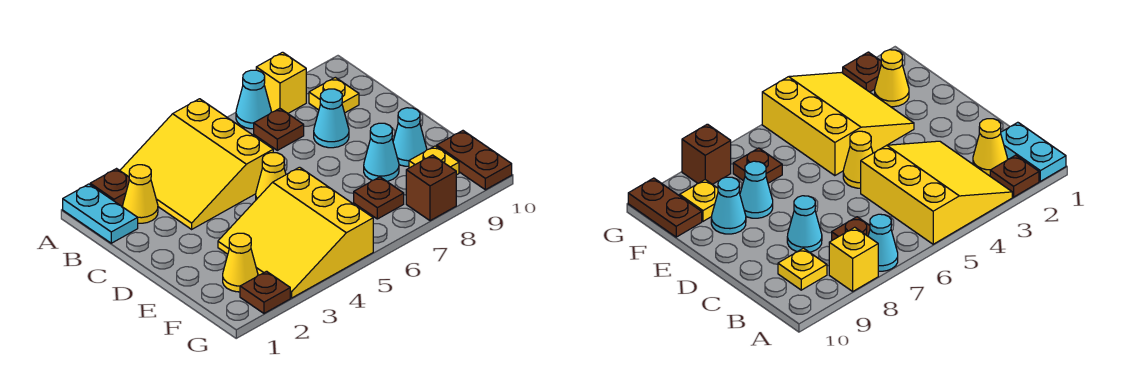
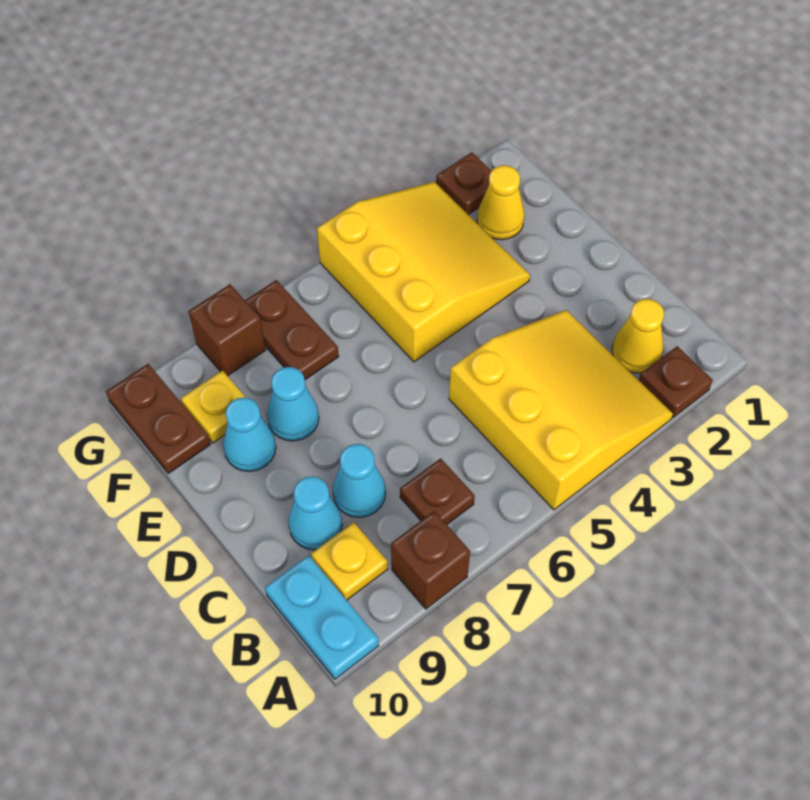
cyan plate A1:B1 level 1 -> cyan plate A10:B10 level 1
cyan cone A7 level 1 -> cyan cone C9 level 1
yellow brick A8 level 1 -> brown brick A8 level 1
yellow cone D5 level 1 -> none
brown plate F7 level 1 -> brown plate F7:G7 level 1

